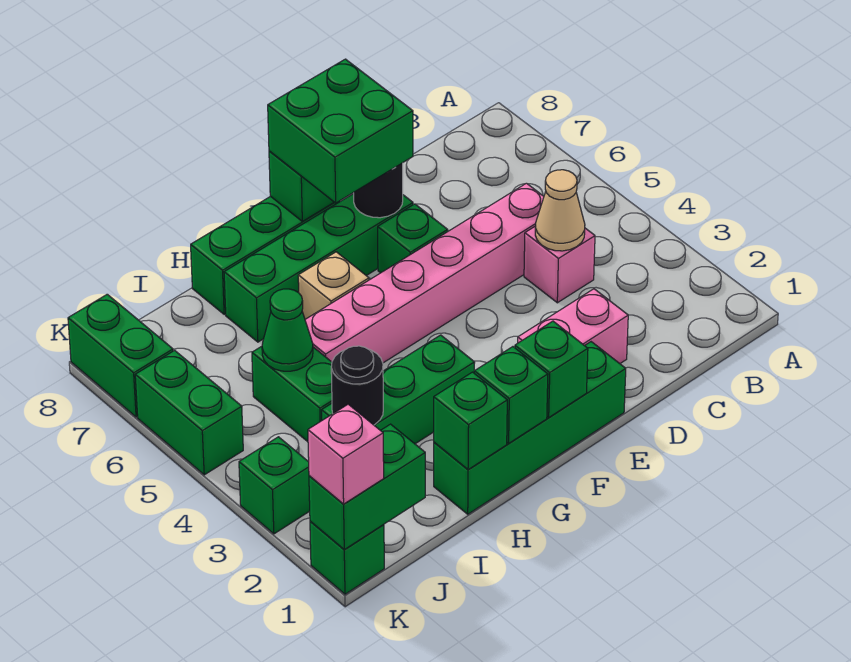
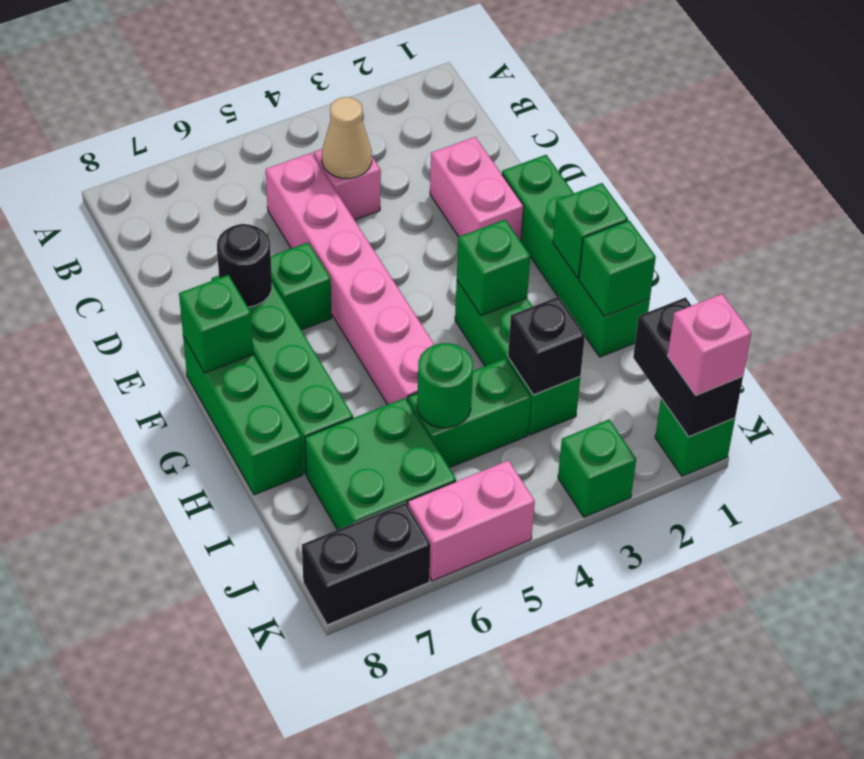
green brick E7:F8 level 3 -> green brick I6:J7 level 1
green brick F1 level 2 -> green brick G3 level 2
tan brick G6 level 1 -> none
black round brick I3 level 2 -> black brick I3 level 2
green cone I5 level 2 -> green round brick I5 level 2
green brick J1:K1 level 2 -> black brick J1:K1 level 2
green brick K5:K6 level 1 -> pink brick K5:K6 level 1
green brick K7:K8 level 1 -> black brick K7:K8 level 1

